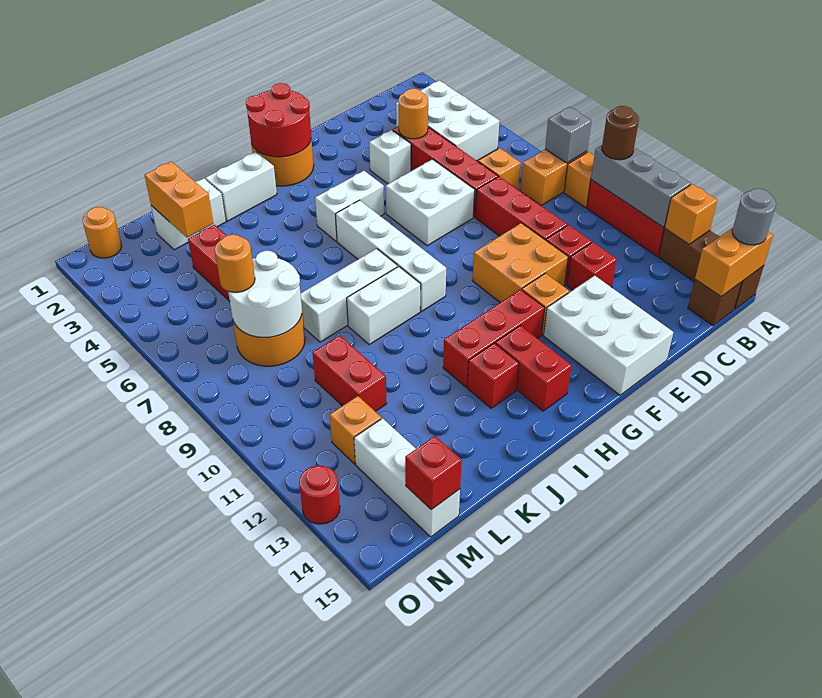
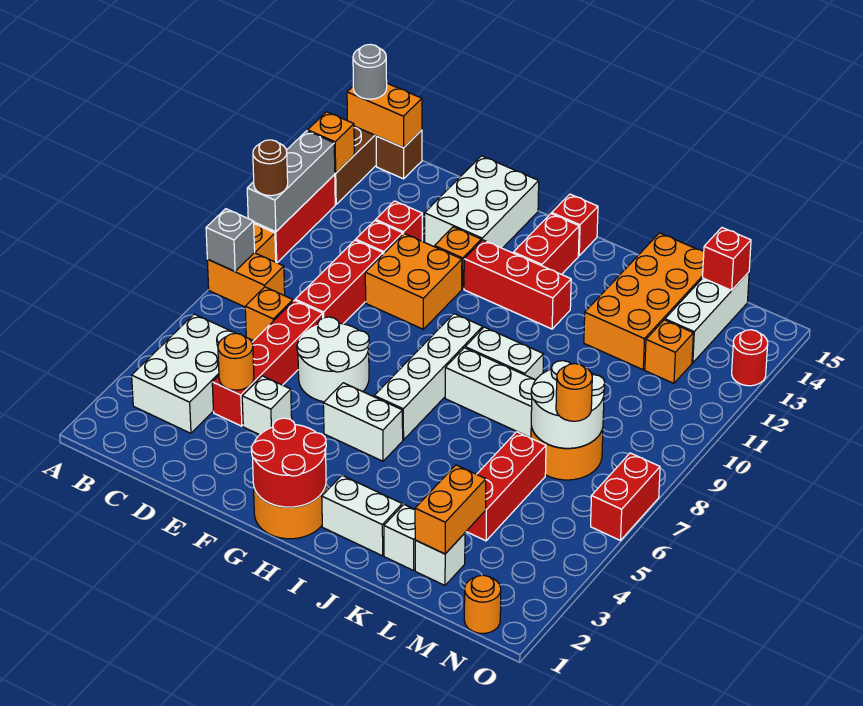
white brick E6:F7 level 1 -> white round brick E6:F7 level 1
red brick I13 level 1 -> red brick H15 level 1
none -> orange brick K12:L15 level 1
red brick L10:L11 level 1 -> red brick O6:O7 level 1

